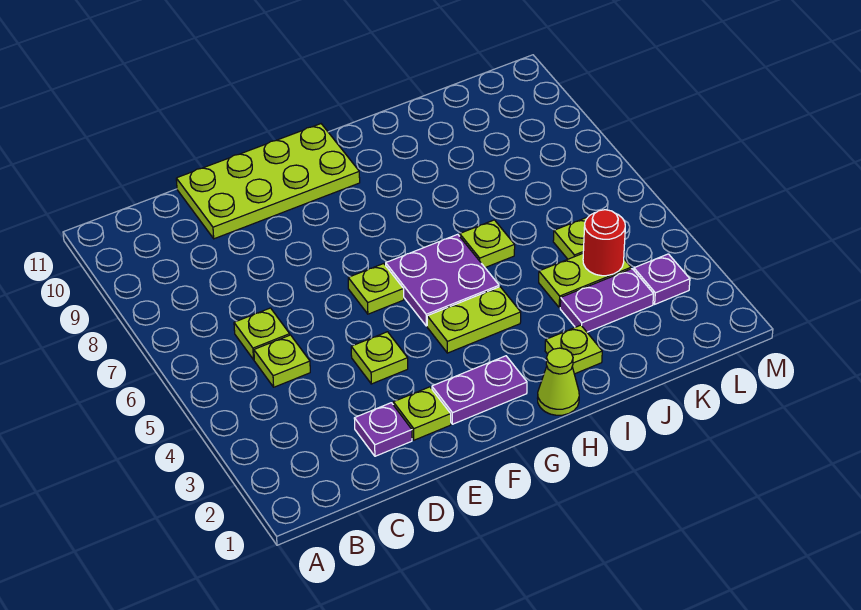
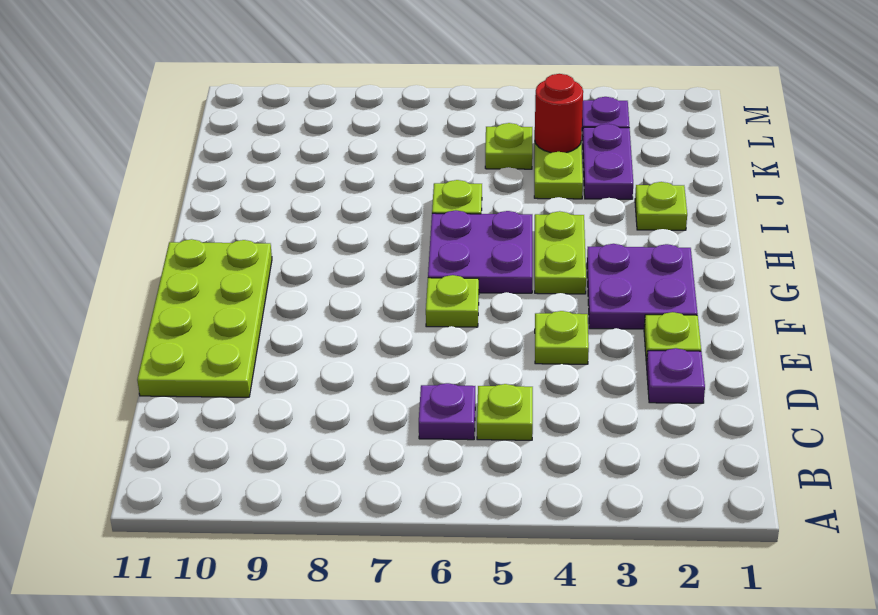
lime plate C6 level 1 -> purple plate C6 level 1
purple plate F2:G2 level 1 -> purple plate F2:G3 level 1
lime cone H1 level 1 -> none

